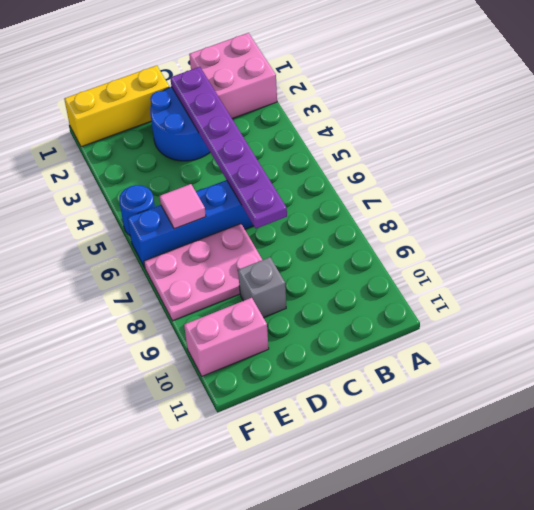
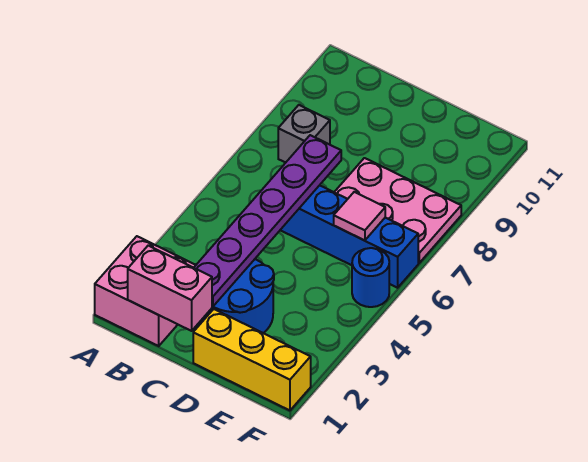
grey brick D9 level 1 -> grey brick B8 level 1
pink brick E10:F10 level 1 -> pink brick B1:C1 level 2

